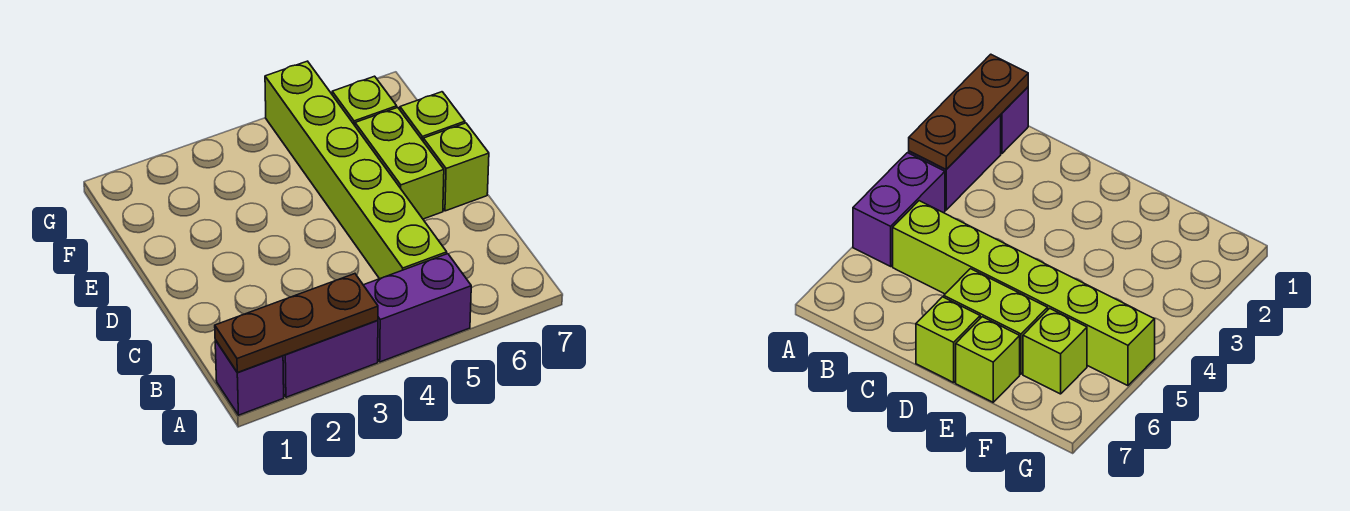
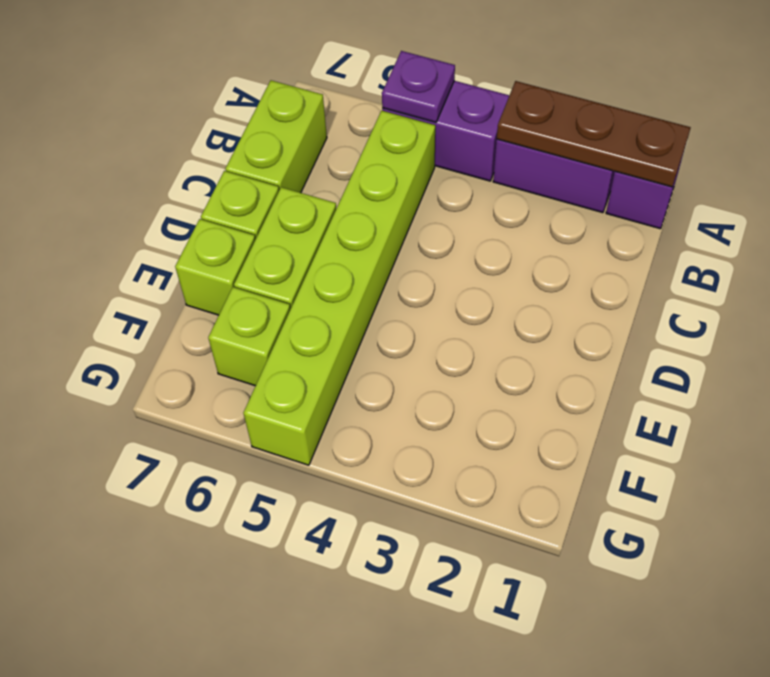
none -> purple plate A5 level 2
none -> lime brick B7:C7 level 1

